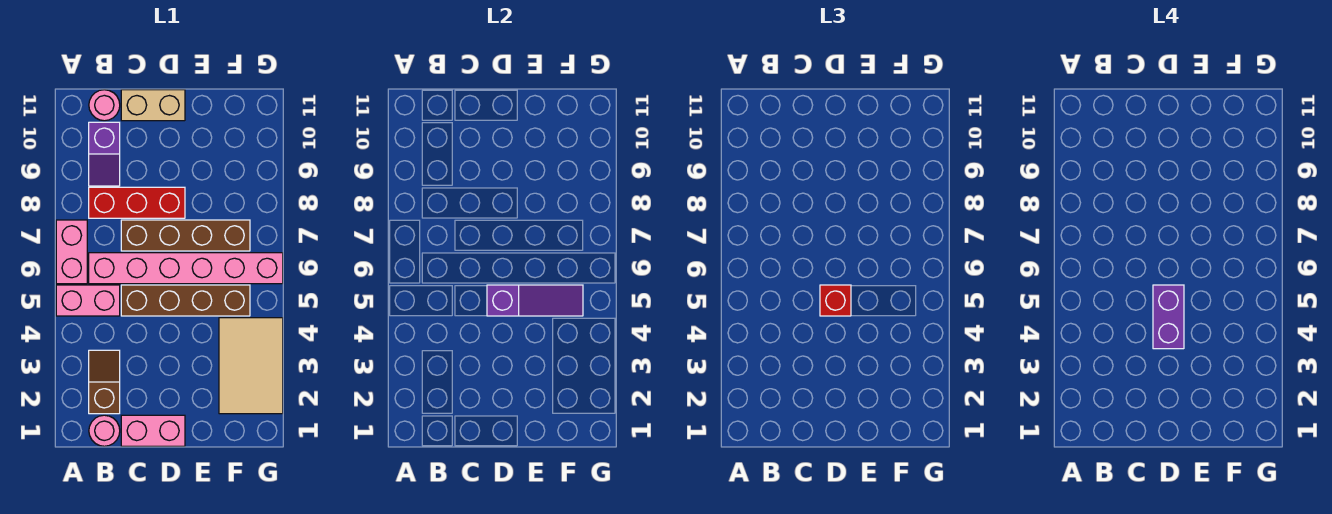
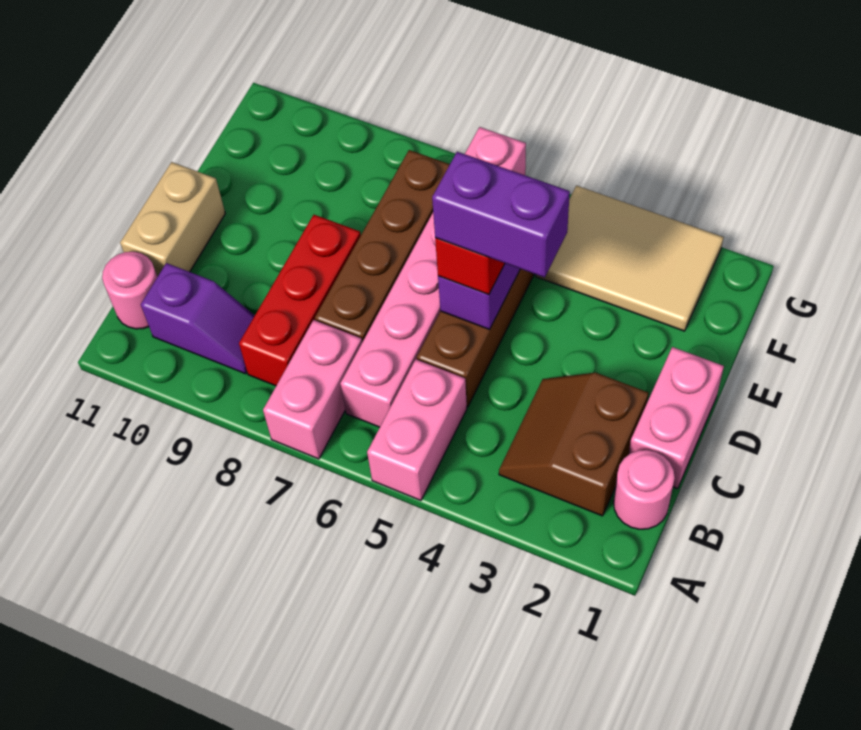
pink brick A6:A7 level 1 -> pink brick A7:B7 level 1
brown slope B2:B3 level 1 top 2 -> brown slope B2:C3 level 1 top 2

